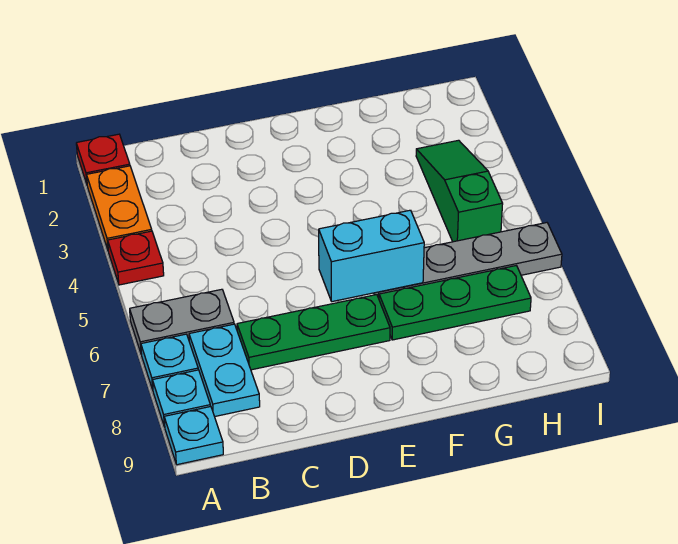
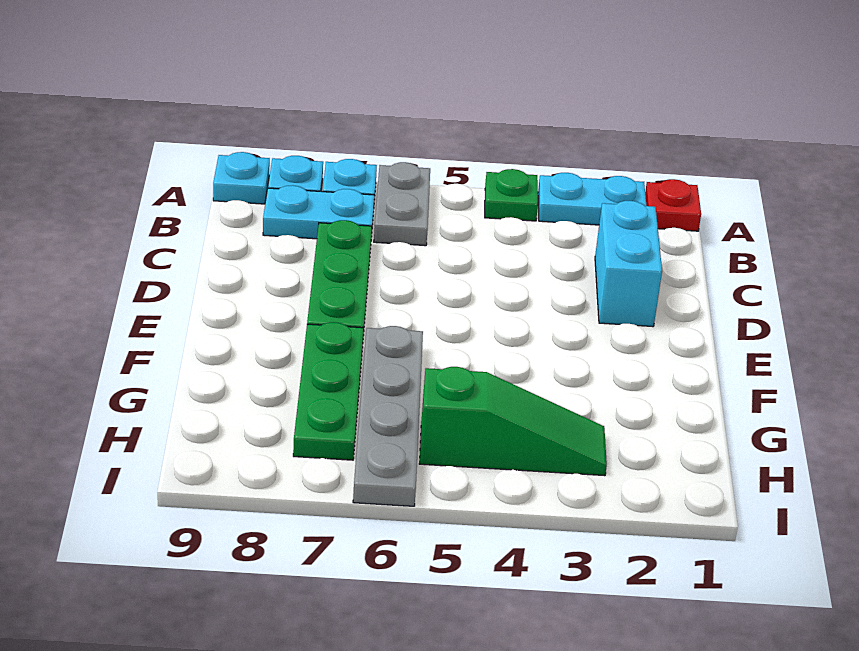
orange plate A2:A3 level 1 -> cyan plate A2:A3 level 1
red plate A4 level 1 -> green plate A4 level 1
cyan brick E6:F6 level 2 -> cyan brick C2:D2 level 1

